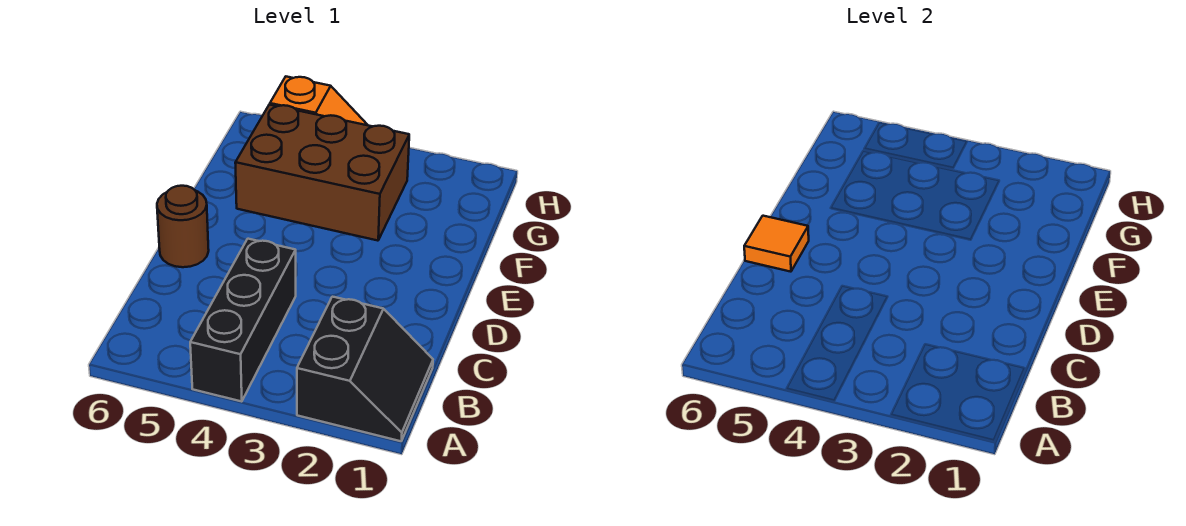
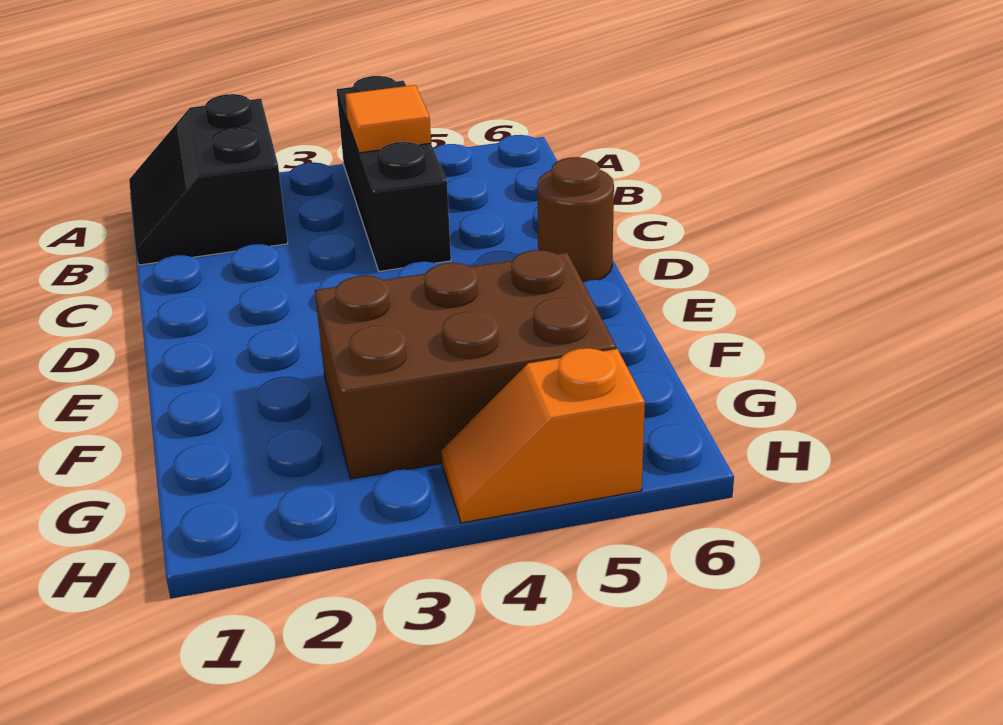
orange tile D6 level 2 -> orange tile B4 level 2

